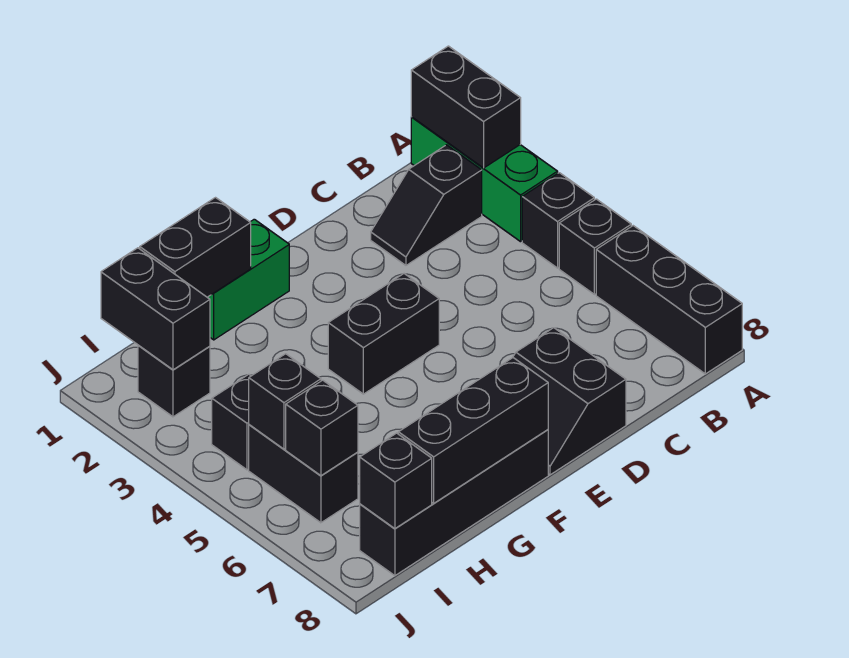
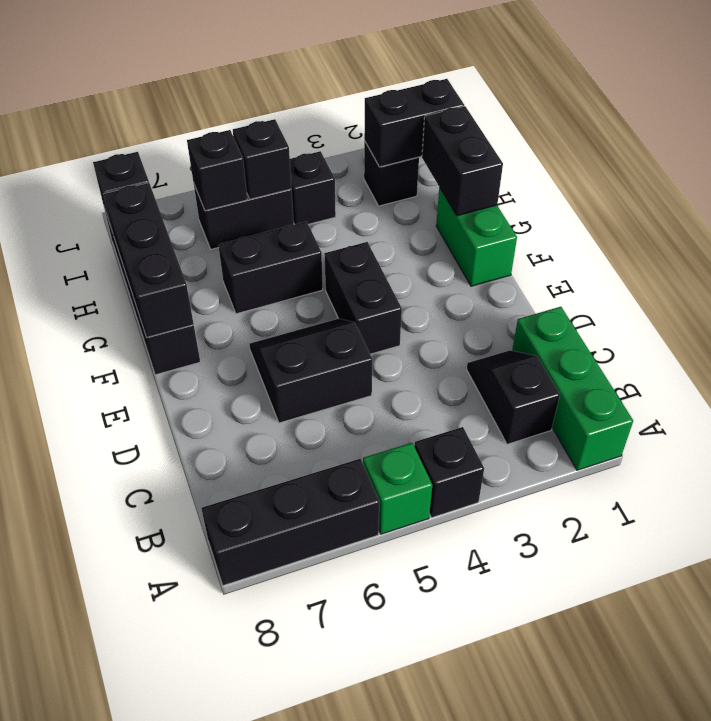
green brick A1:A3 level 1 -> green brick A1:C1 level 1
black brick A1:A2 level 2 -> black brick G5:G6 level 1
black brick A5 level 1 -> green brick A5 level 1
black slope D7:E8 level 1 top D -> black slope D5:E6 level 1 top D

